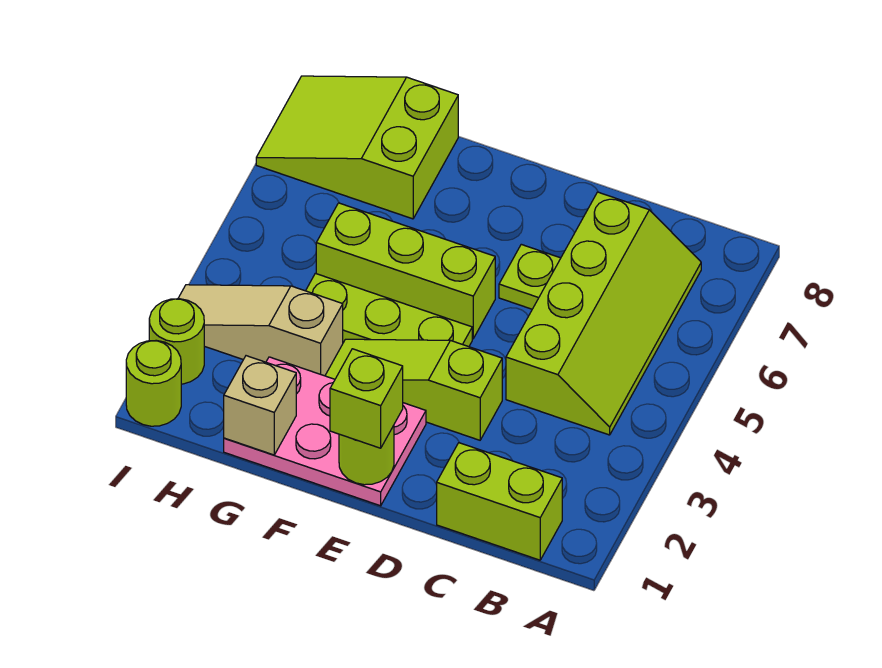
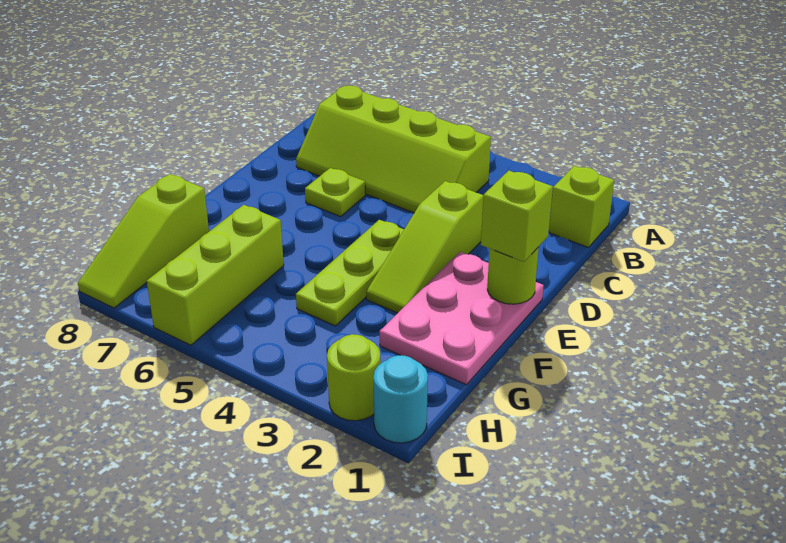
lime brick B1:C1 level 1 -> lime brick B1 level 1
lime slope B4:C7 level 1 top C -> lime slope B4:C7 level 1 top B
lime brick E5:G5 level 1 -> lime brick G6:I6 level 1
tan brick G1 level 2 -> none
tan slope G3:I3 level 1 top G -> none
lime slope G7:I8 level 1 top G -> lime slope G8:I8 level 1 top G
lime round brick I1 level 1 -> cyan round brick I1 level 1

